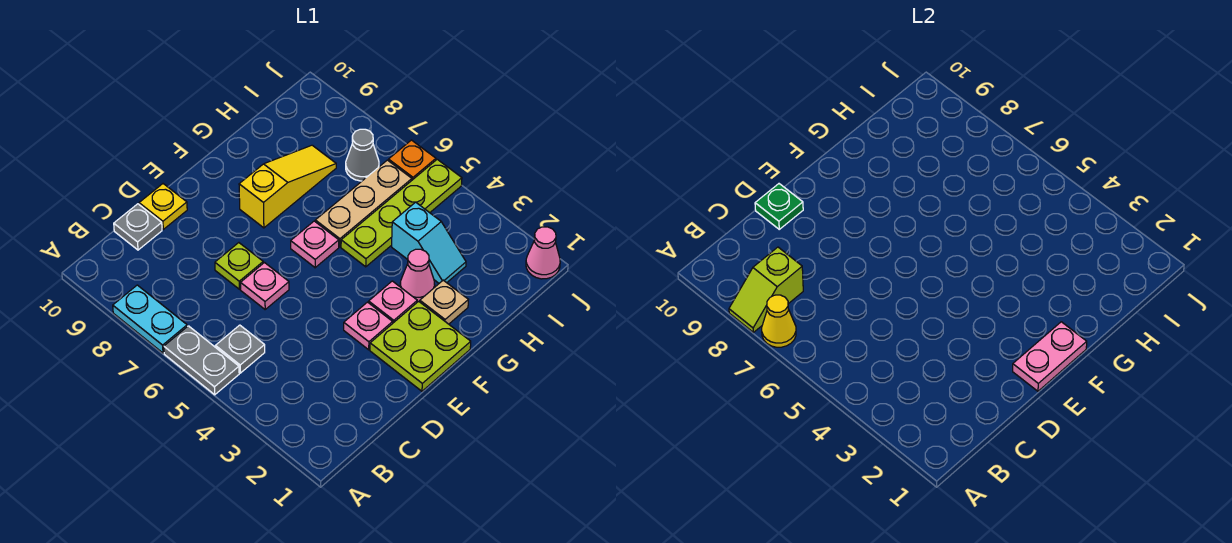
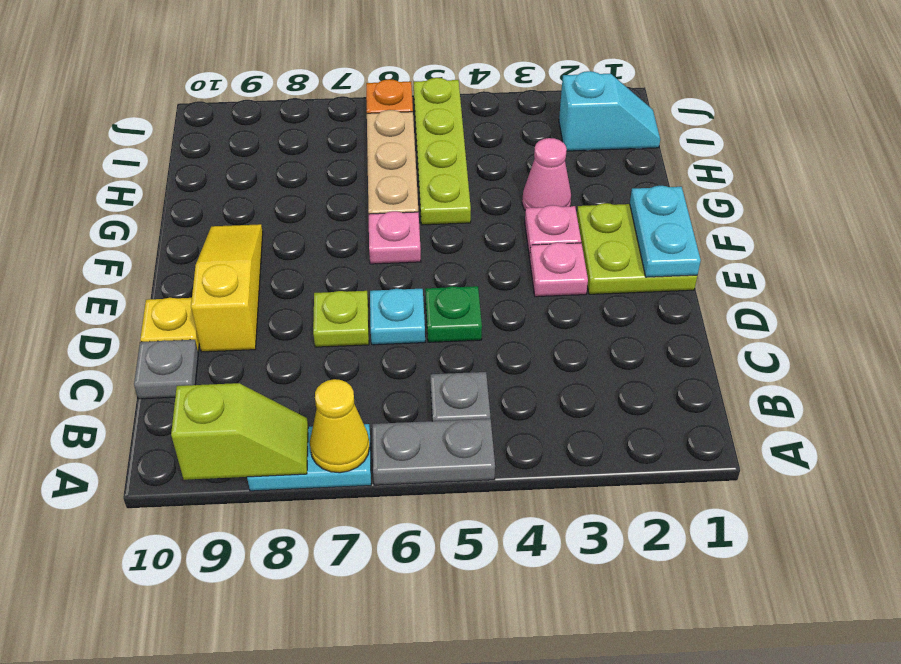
lime slope A8:B8 level 2 top B -> lime slope A8:A9 level 2 top 9
pink plate D6 level 1 -> cyan plate D6 level 1
green plate D10 level 2 -> green plate D5 level 1
pink plate E1:F1 level 2 -> cyan plate E1:F1 level 2
yellow slope F8:H8 level 1 top F -> yellow slope D9:F9 level 1 top D
tan plate G2 level 1 -> none
cyan slope H3:H4 level 1 top 4 -> cyan slope I1:I2 level 1 top 2
grey cone I7 level 1 -> none
pink cone J1 level 1 -> none

